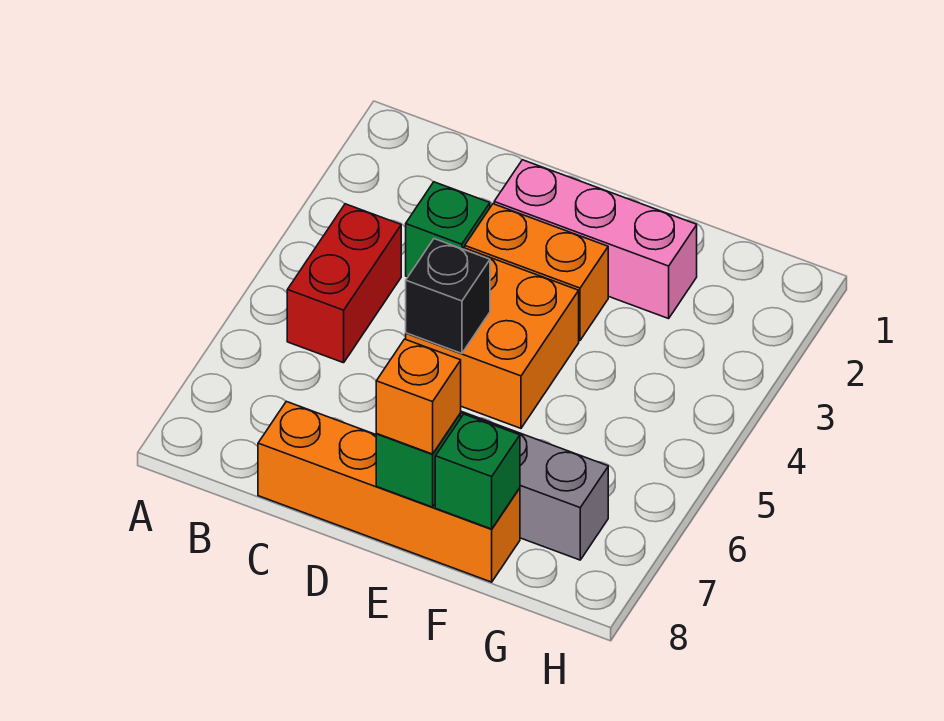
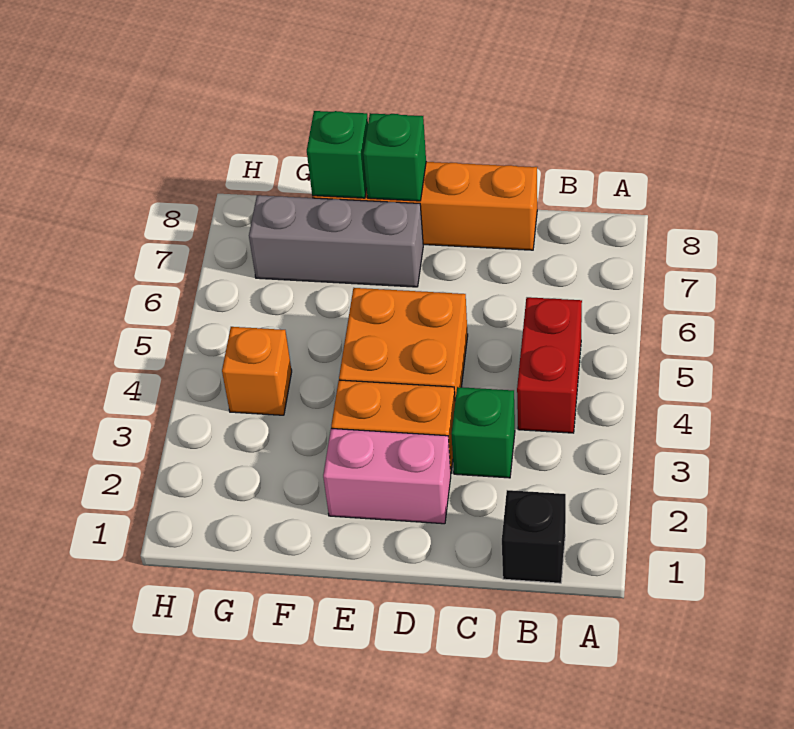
pink brick D2:F2 level 1 -> pink brick D2:E2 level 1
black brick D5 level 2 -> black brick B1 level 1
orange brick E8 level 3 -> orange brick G4 level 1

